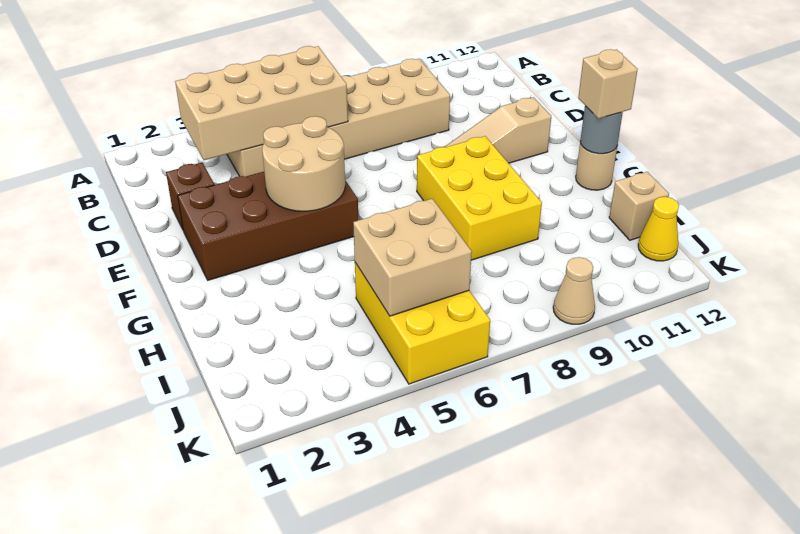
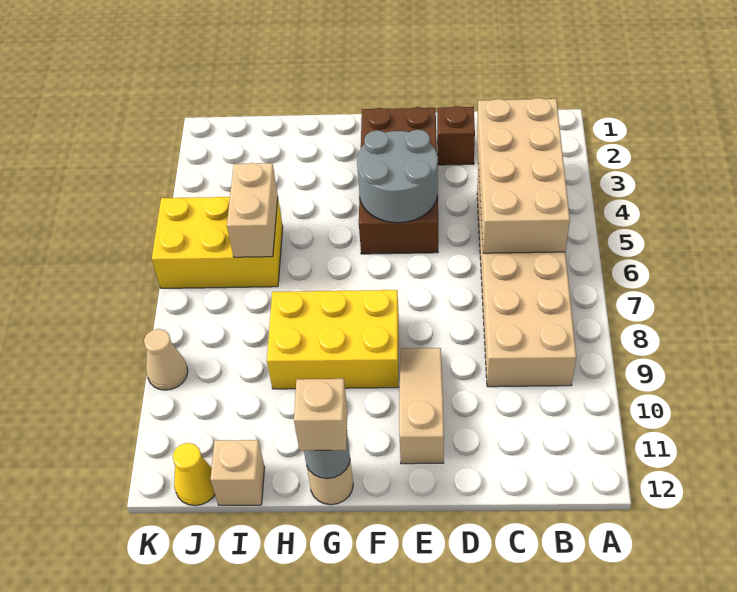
tan round brick E4:F5 level 2 -> grey round brick E4:F5 level 2
tan brick I5:J6 level 2 -> tan brick I5:I6 level 2

